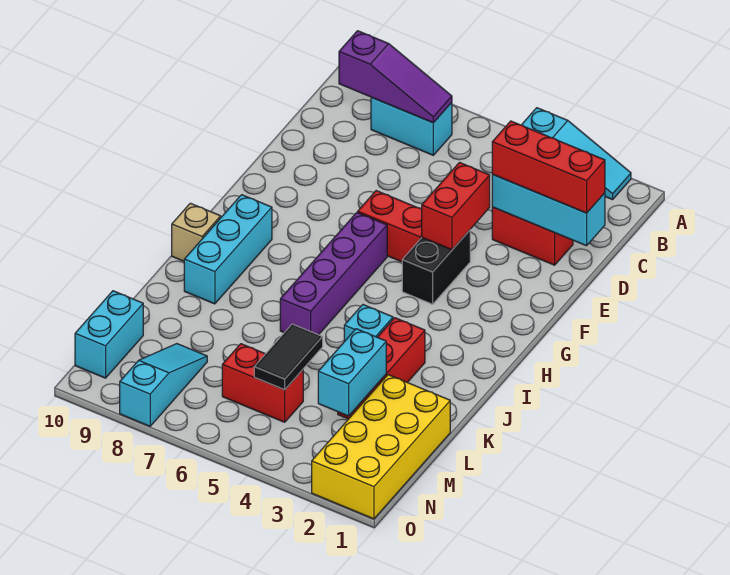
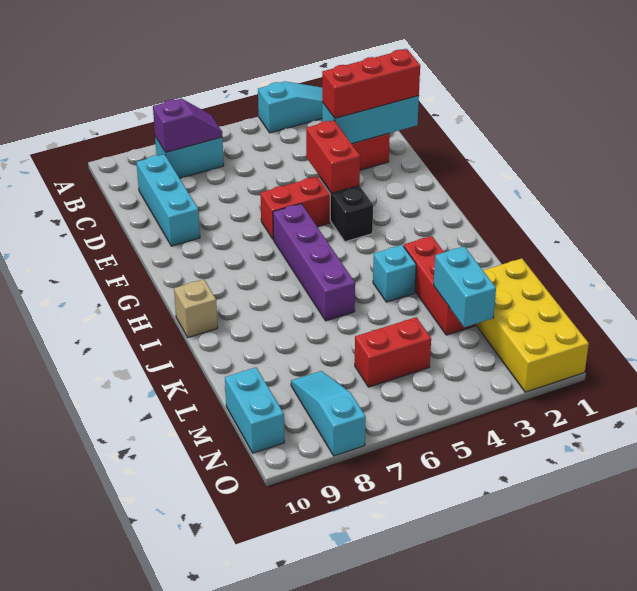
purple slope B7:B9 level 2 top 9 -> purple slope B7:B8 level 2 top 8
cyan brick H9:J9 level 1 -> cyan brick C9:E9 level 1
black tile L5:M5 level 2 -> none

